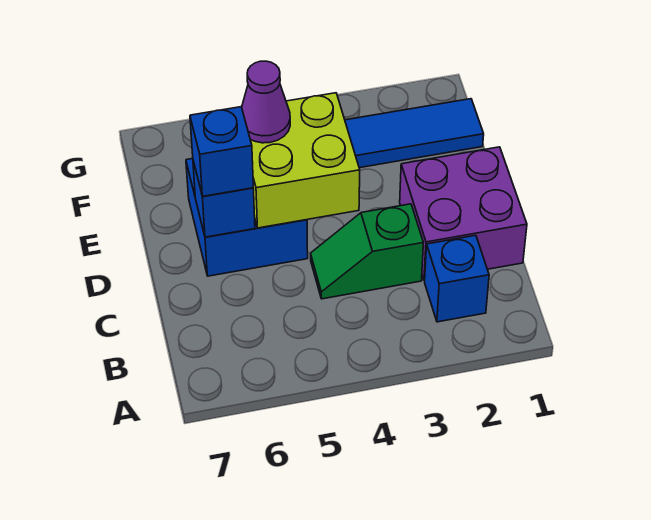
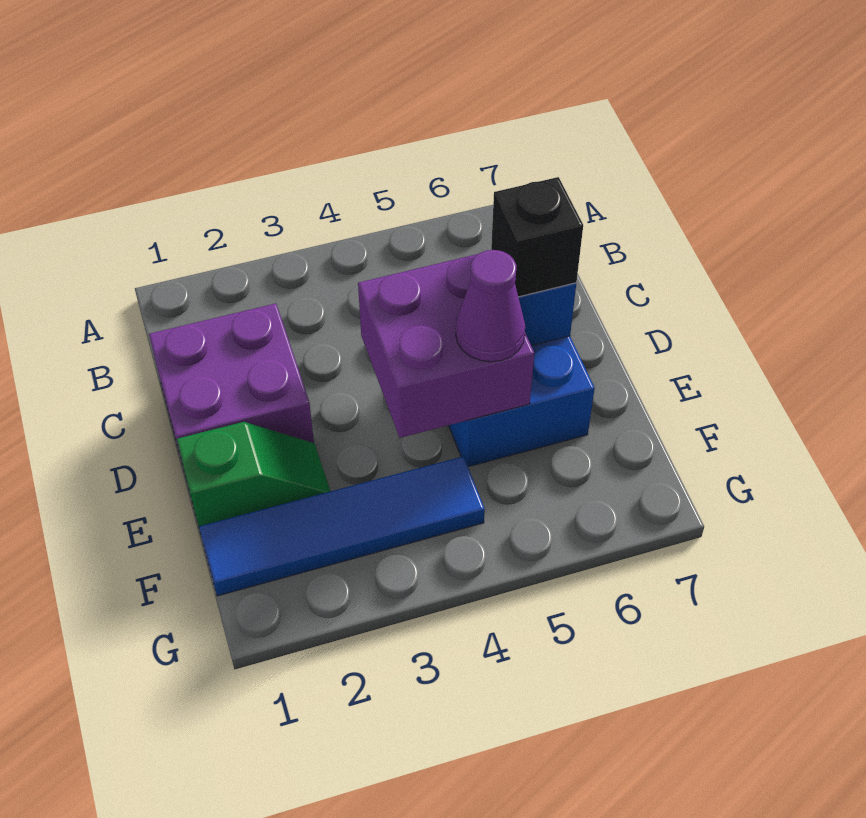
blue brick B2 level 1 -> none
green slope C3:C4 level 1 top 3 -> green slope E1:E2 level 1 top 1
lime brick D4:E5 level 2 -> purple brick D4:E5 level 2
blue brick D6 level 3 -> black brick D6 level 3

